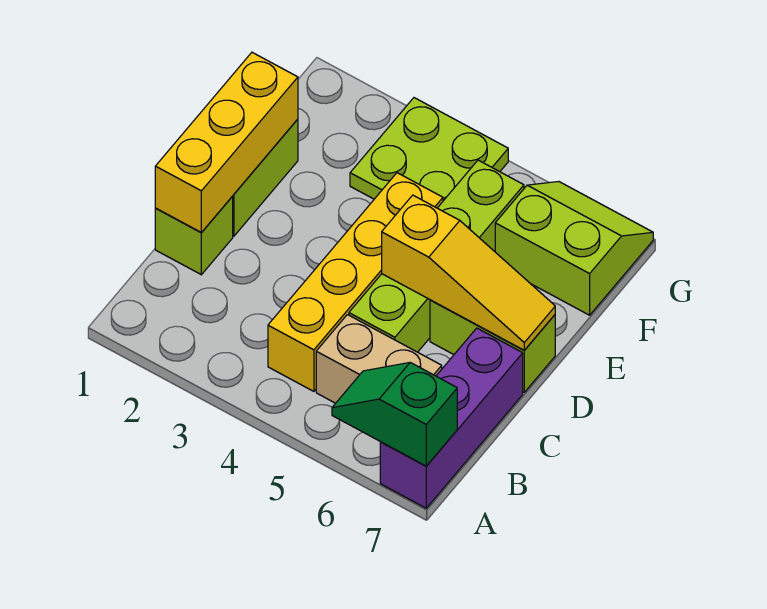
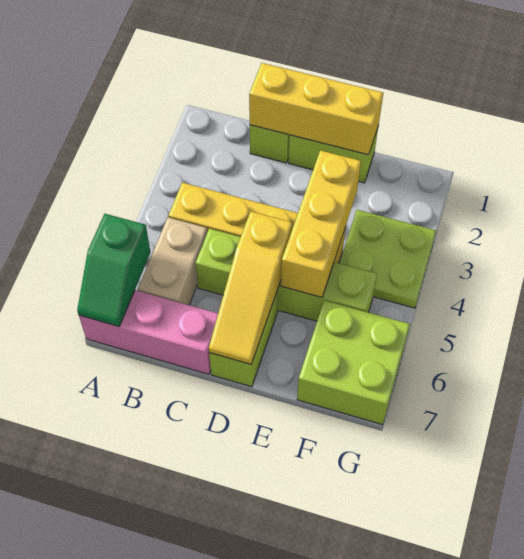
green slope A6:A7 level 2 top 7 -> green slope A6:A7 level 2 top 6
purple brick A7:C7 level 1 -> pink brick A7:C7 level 1
none -> yellow brick E3:E5 level 2
lime slope F6:G7 level 1 top F -> lime brick F6:G7 level 1

